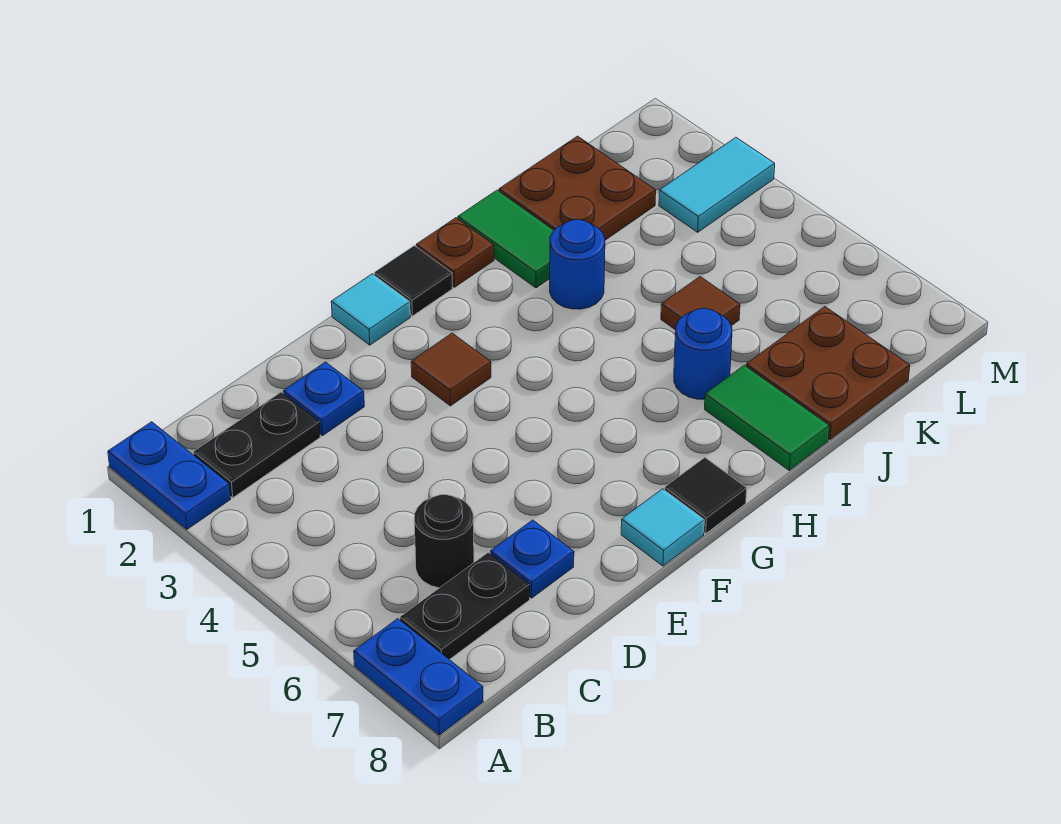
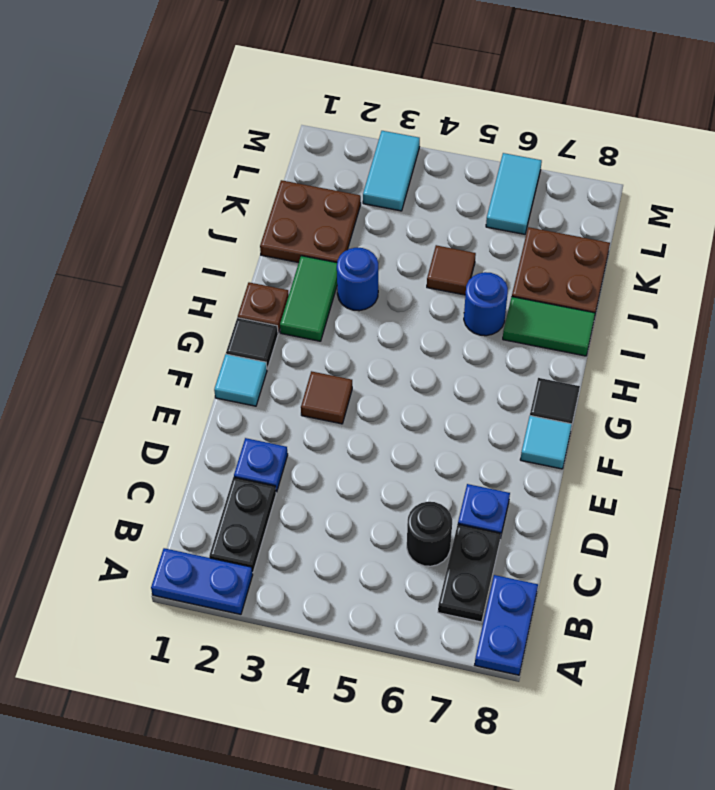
blue plate A7:A8 level 1 -> blue plate A8:B8 level 1
green tile I1:I2 level 1 -> green tile H2:I2 level 1
none -> cyan tile L6:M6 level 1

